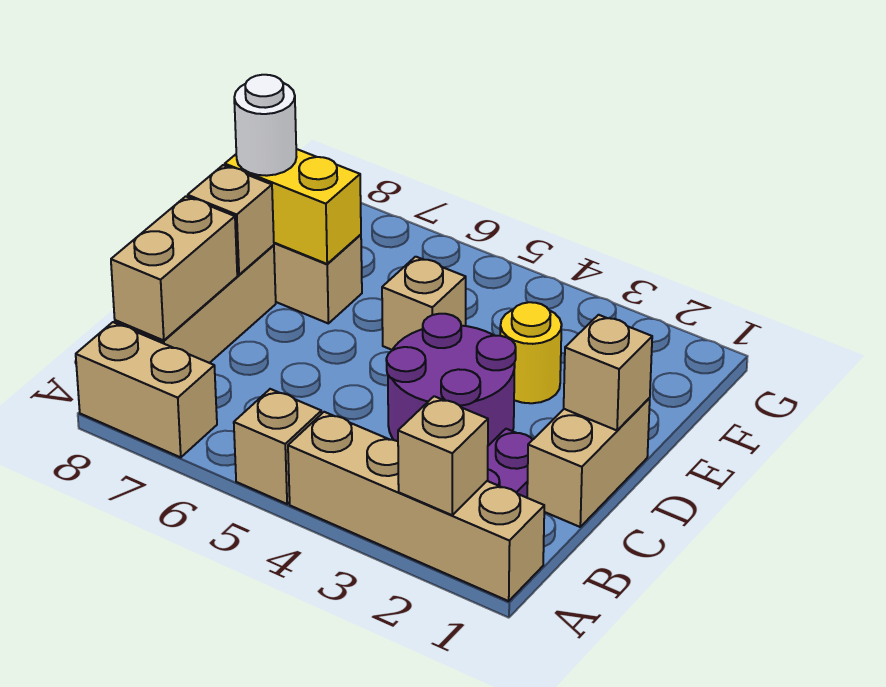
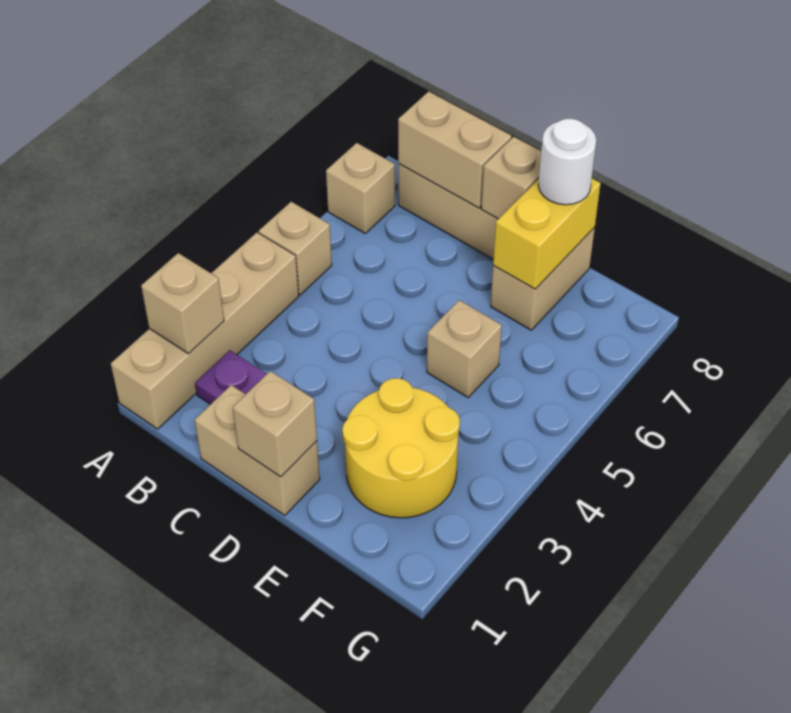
tan brick A7:A8 level 1 -> tan brick A7 level 1
purple round brick C3:D4 level 1 -> none
yellow round brick E3 level 1 -> yellow round brick E2:F3 level 1

